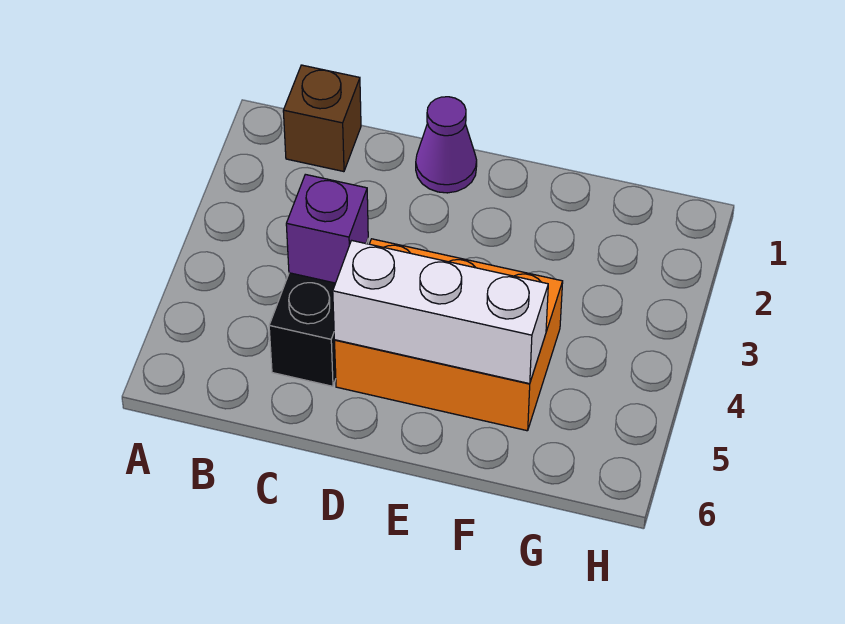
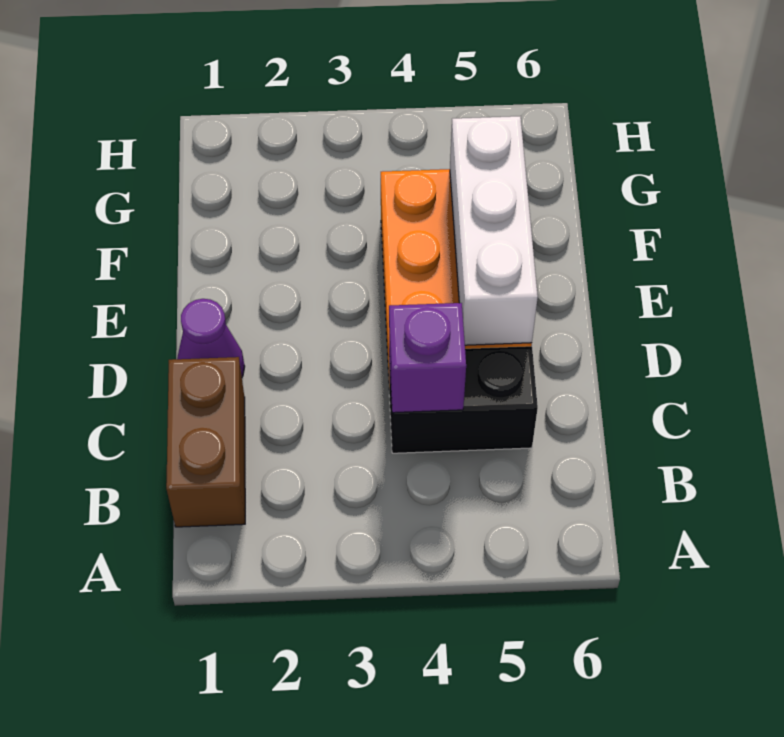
brown brick B1 level 1 -> brown brick B1:C1 level 1

